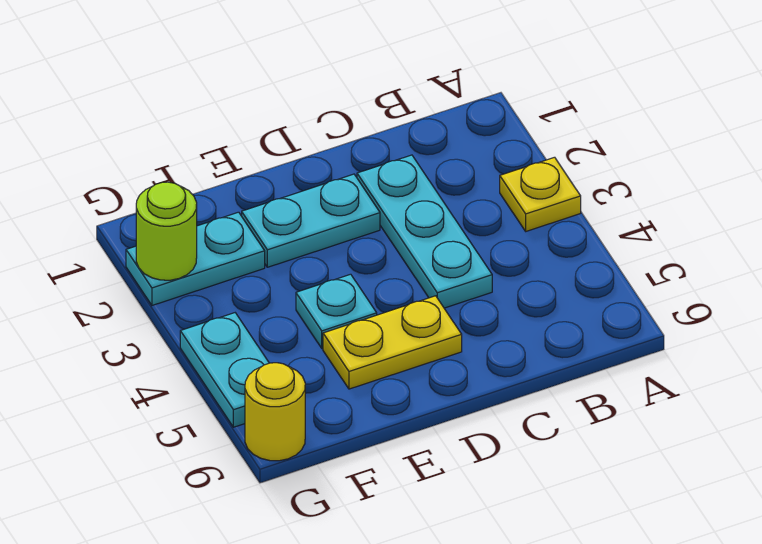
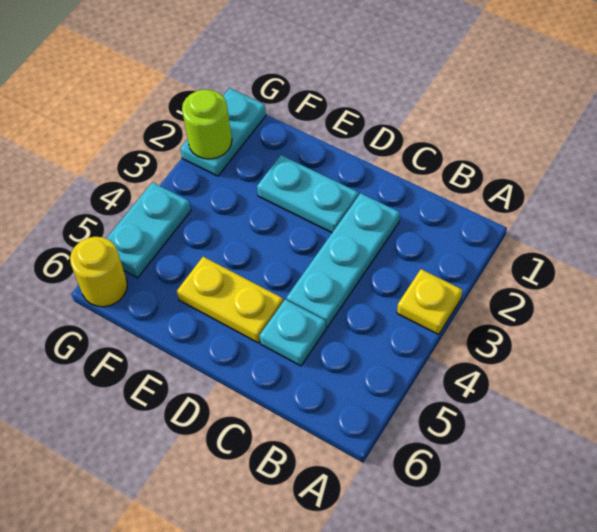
cyan plate E4 level 1 -> cyan plate C5 level 1
cyan plate F2:G2 level 1 -> cyan plate G1:G2 level 1

